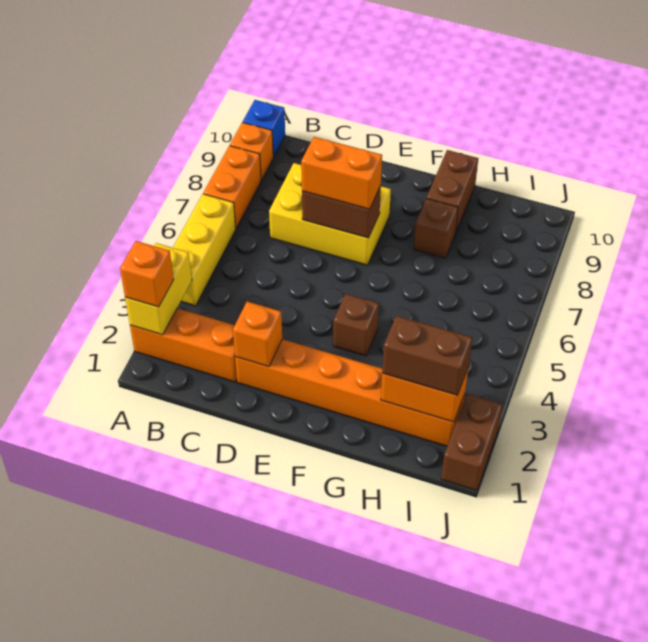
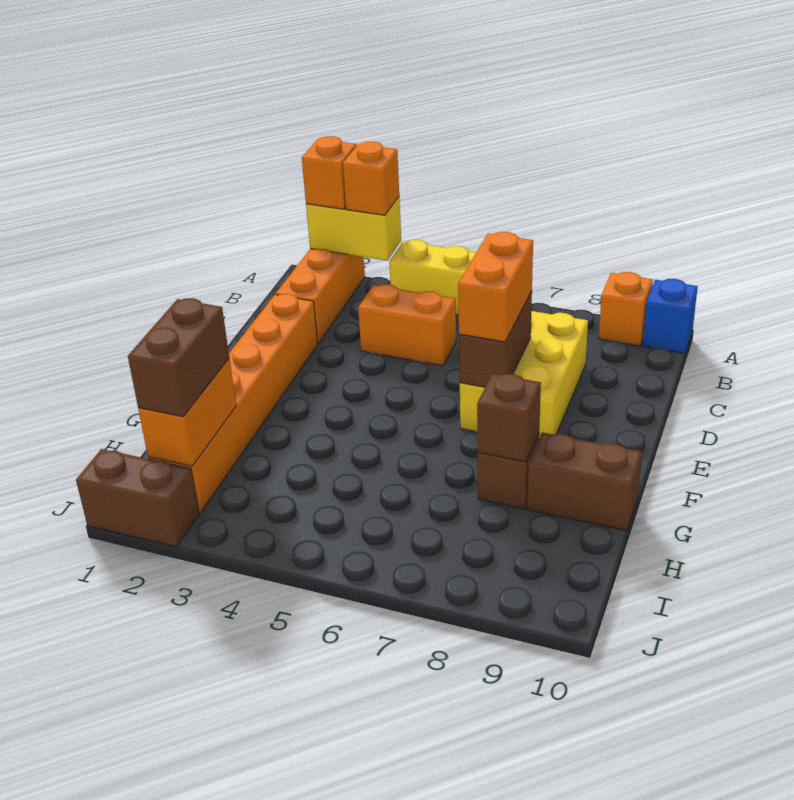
orange brick A7:A8 level 1 -> orange brick C4:C5 level 1
orange brick D2 level 2 -> orange brick A3 level 3
brown brick F4 level 1 -> brown brick G8 level 2

